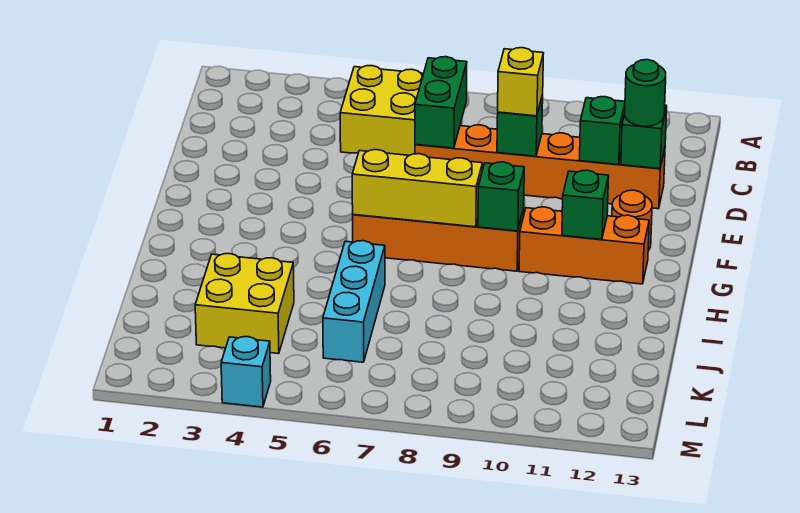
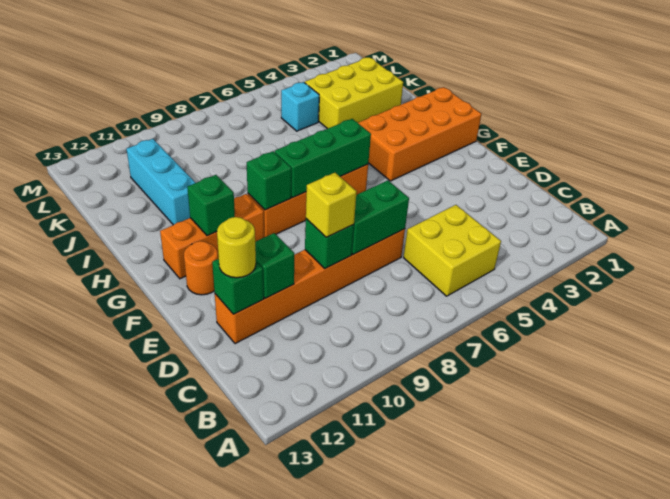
green brick C7:D7 level 2 -> green brick D7:D8 level 2
green round brick D12 level 3 -> yellow round brick D12 level 3
none -> orange brick G1:H4 level 1
yellow brick G6:G8 level 2 -> green brick G6:G8 level 2
cyan brick I6:K6 level 1 -> cyan brick I11:K11 level 1
yellow brick J3:K4 level 1 -> yellow brick J2:K4 level 1
cyan brick M4 level 1 -> cyan brick K5 level 1

